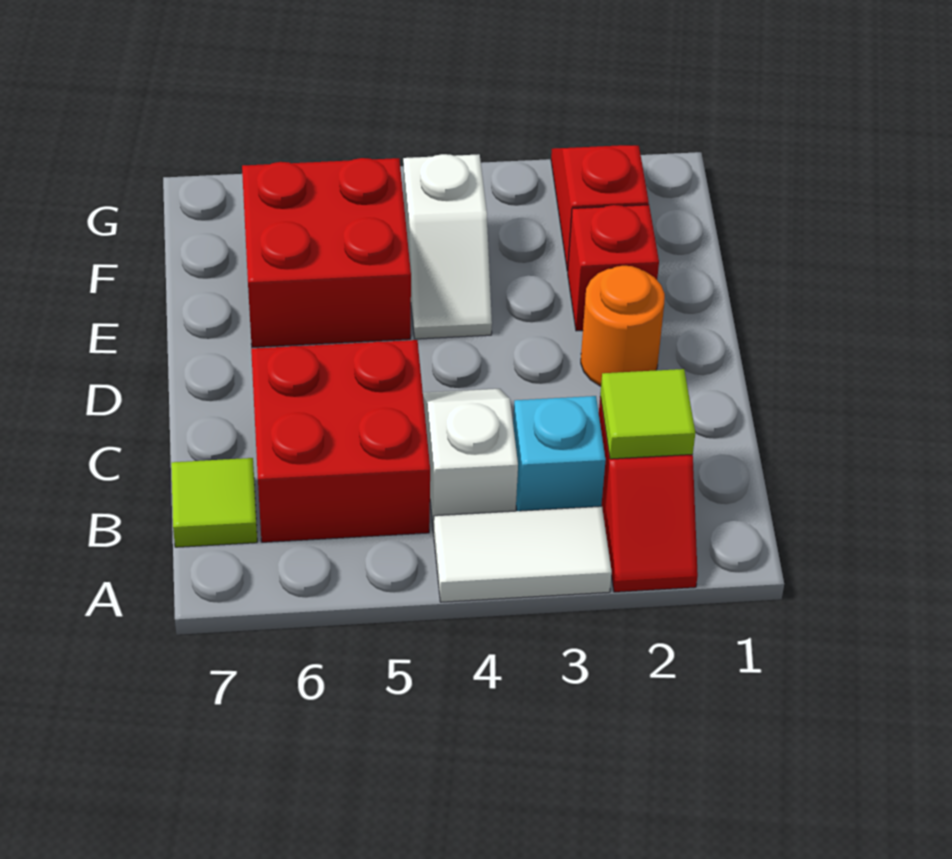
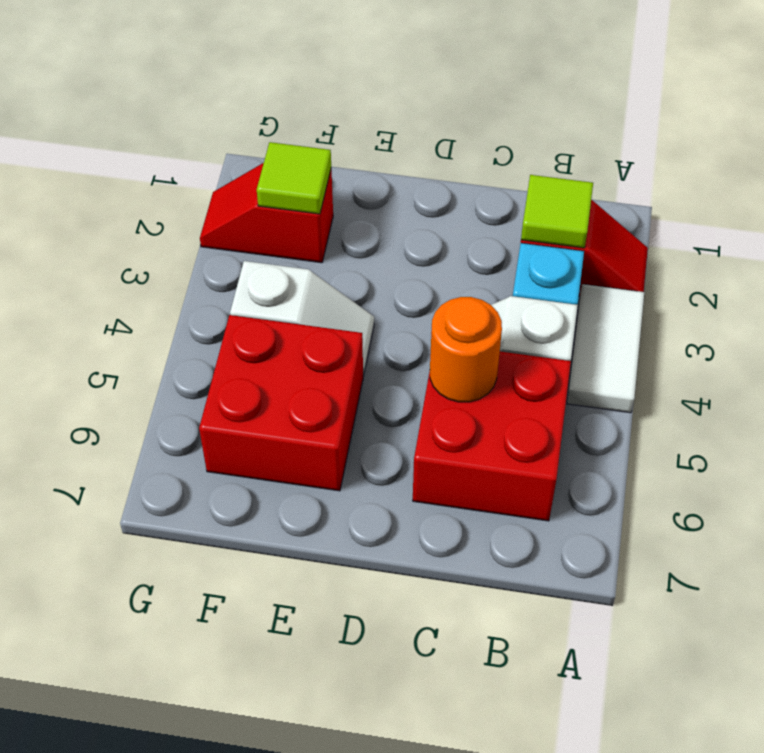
lime tile B7 level 1 -> lime tile F2 level 2
orange round brick D2 level 1 -> orange round brick C5 level 2
red brick E2 level 1 -> none

